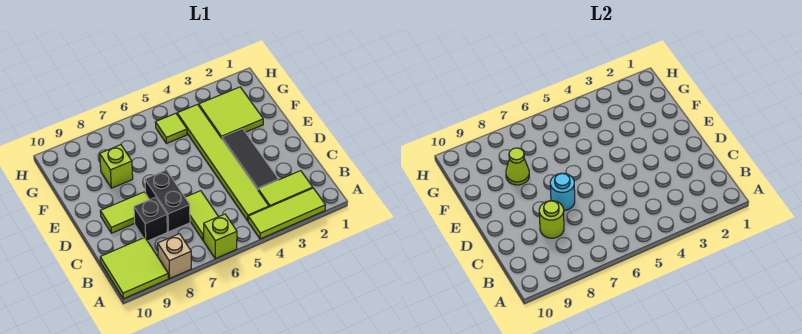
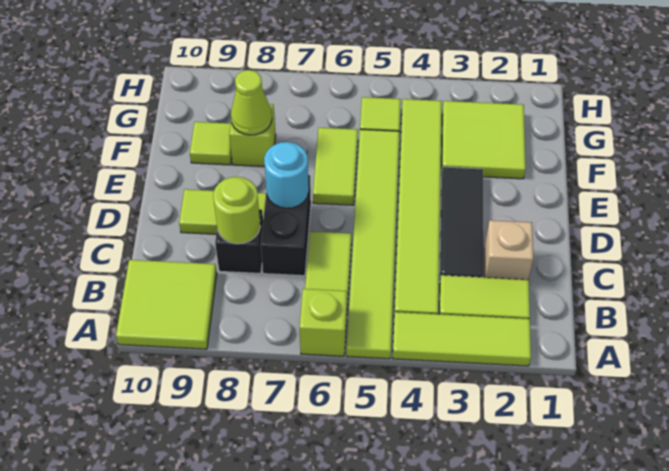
none -> lime tile A5:F5 level 1
tan brick A8 level 1 -> tan brick C2 level 1
none -> lime tile E6:F6 level 1
none -> lime tile F9 level 1

